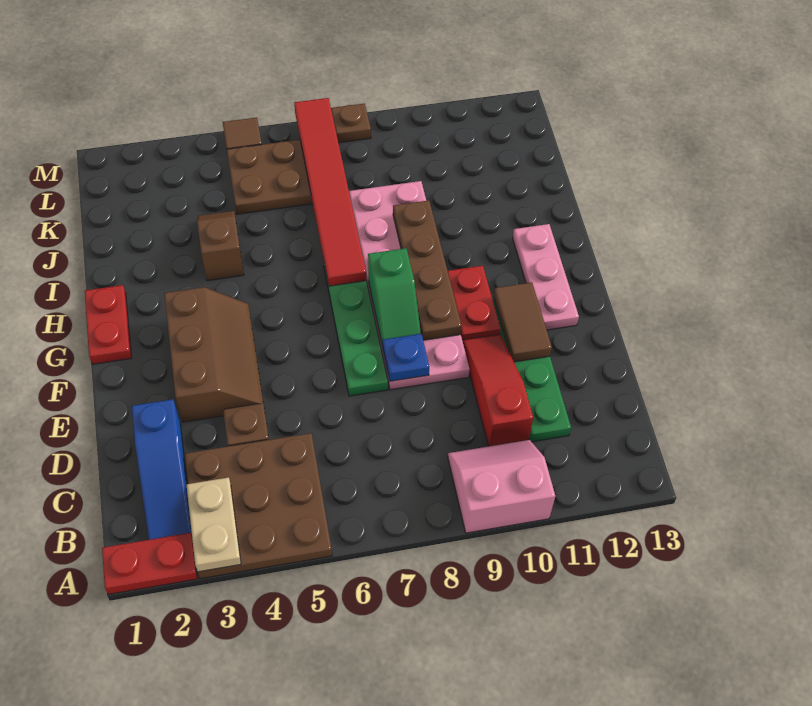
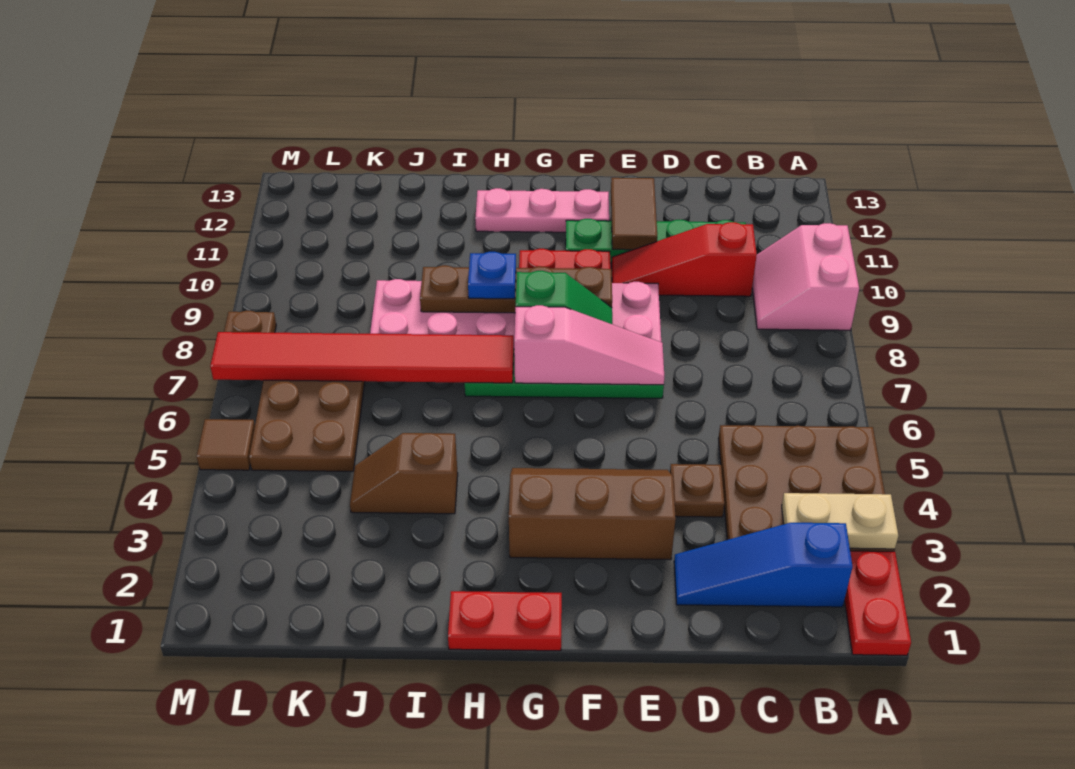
blue slope B2:D2 level 1 top D -> blue slope B2:D2 level 1 top B
none -> pink slope E7:G7 level 2 top G
blue plate E8 level 2 -> blue plate H9 level 3
brown tile E11:F11 level 2 -> brown tile E11:E12 level 2

